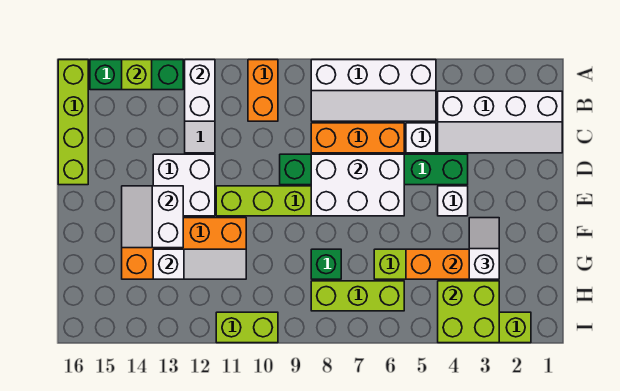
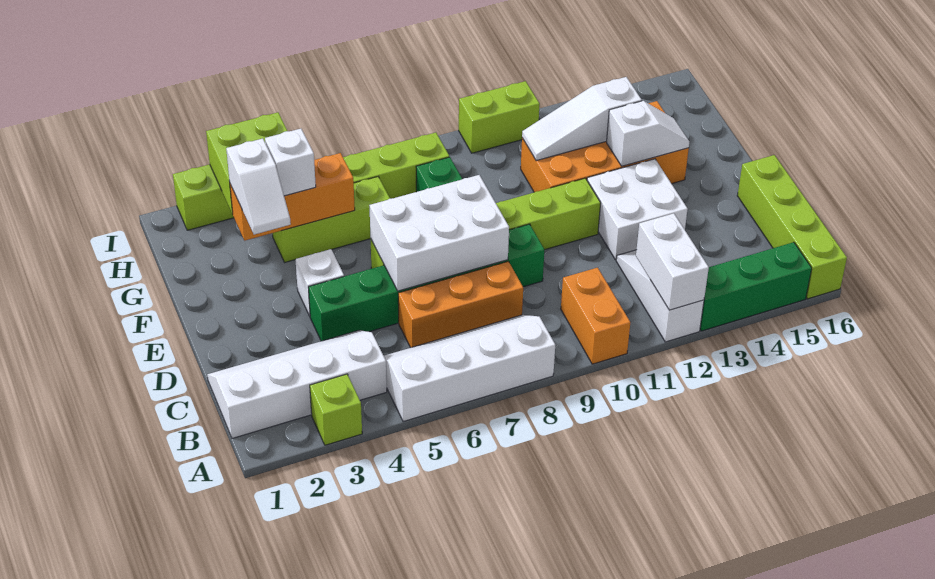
lime brick A14 level 2 -> lime brick A3 level 1
white brick C5 level 1 -> white brick G4 level 3
white slope E13:F14 level 2 top 13 -> white slope F13:F14 level 2 top 13

